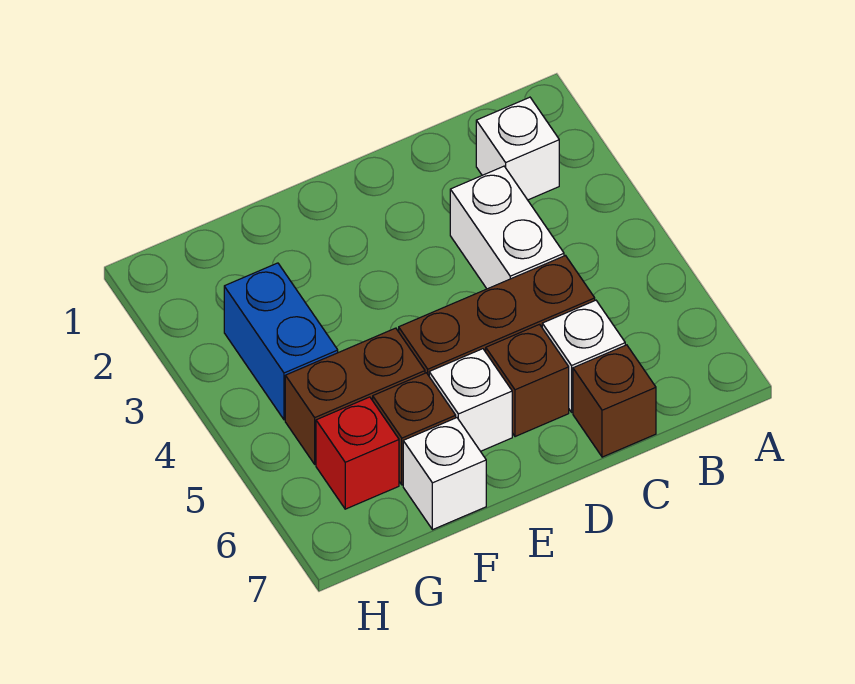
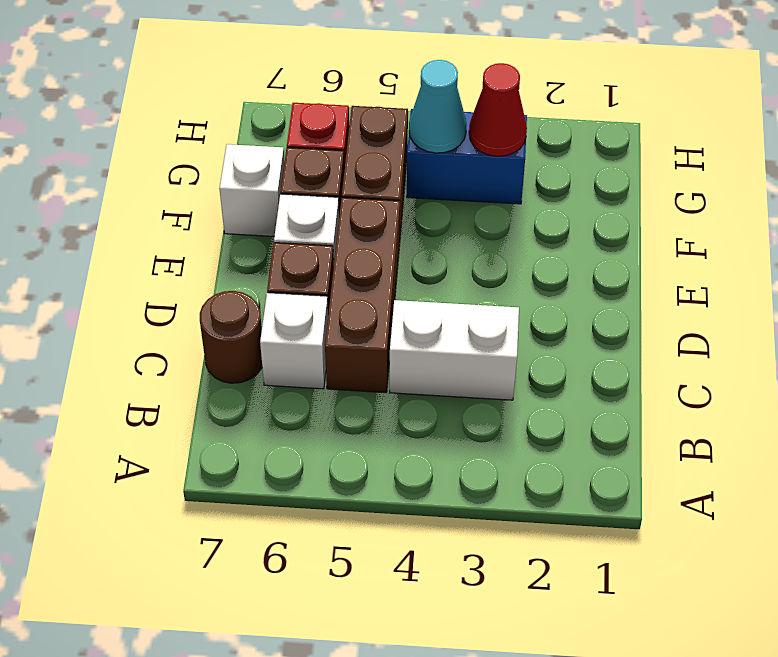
white brick B2 level 1 -> none
brown brick C7 level 1 -> brown round brick C7 level 1
none -> red cone G3 level 2
none -> cyan cone G4 level 2

